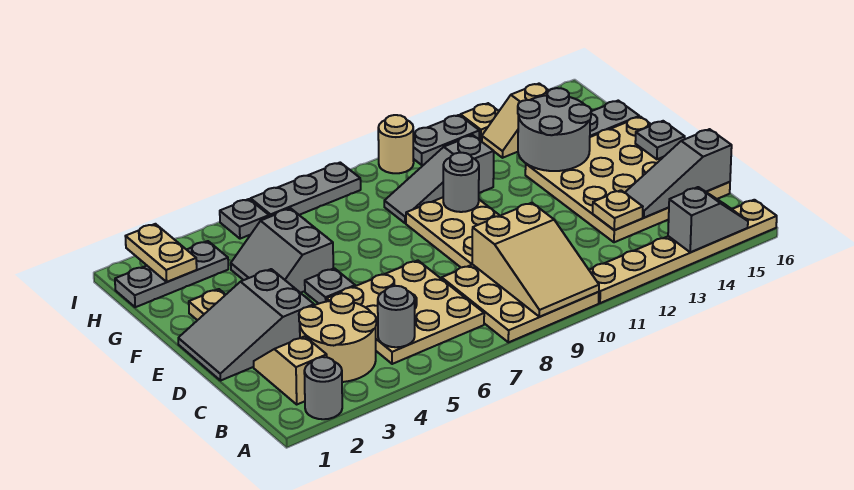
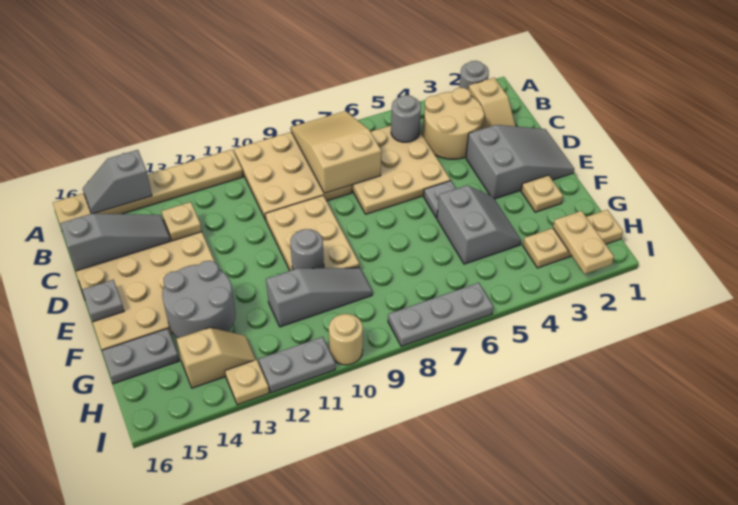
tan slope A9:C10 level 2 top C -> tan slope A7:C8 level 2 top C
grey plate H1:H3 level 1 -> tan plate H1:H3 level 1
grey plate I5 level 1 -> none

